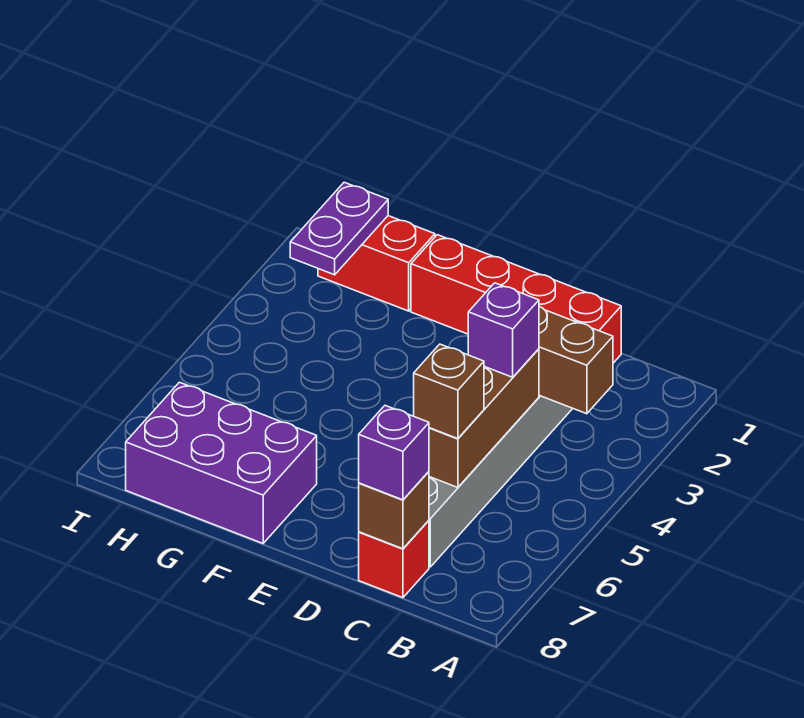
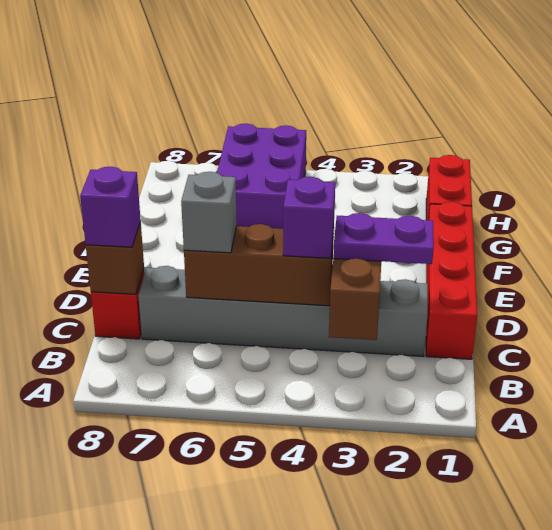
brown brick C6 level 3 -> grey brick C6 level 3
purple brick F7:H8 level 1 -> purple brick G5:I6 level 1
purple plate H1:H2 level 2 -> purple plate C2:C3 level 3

